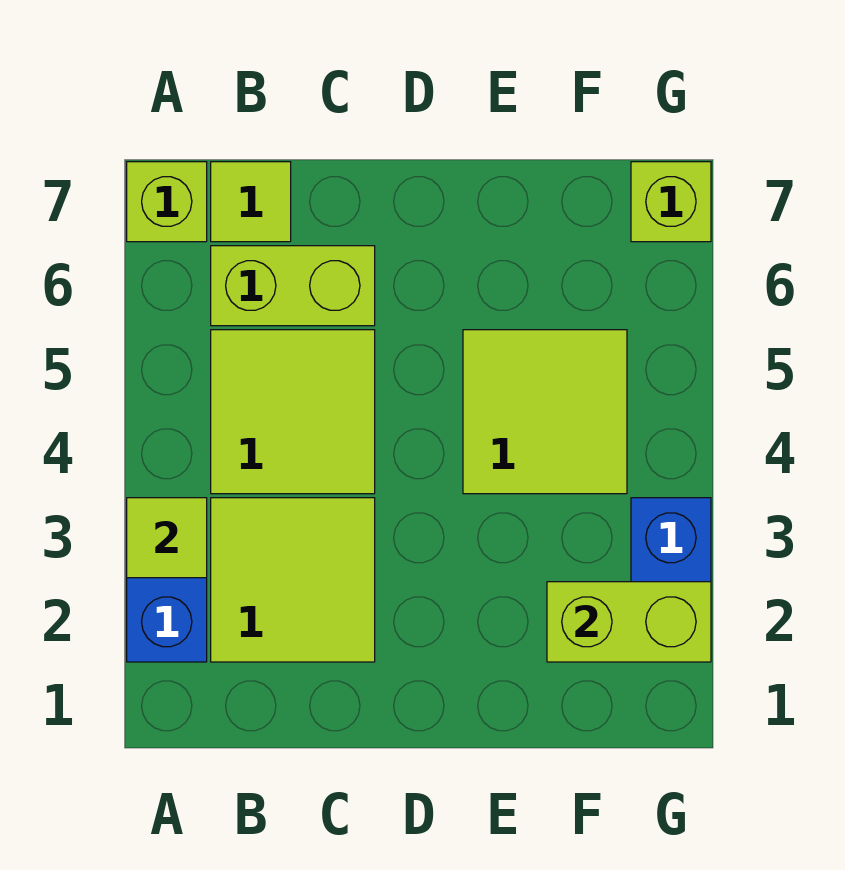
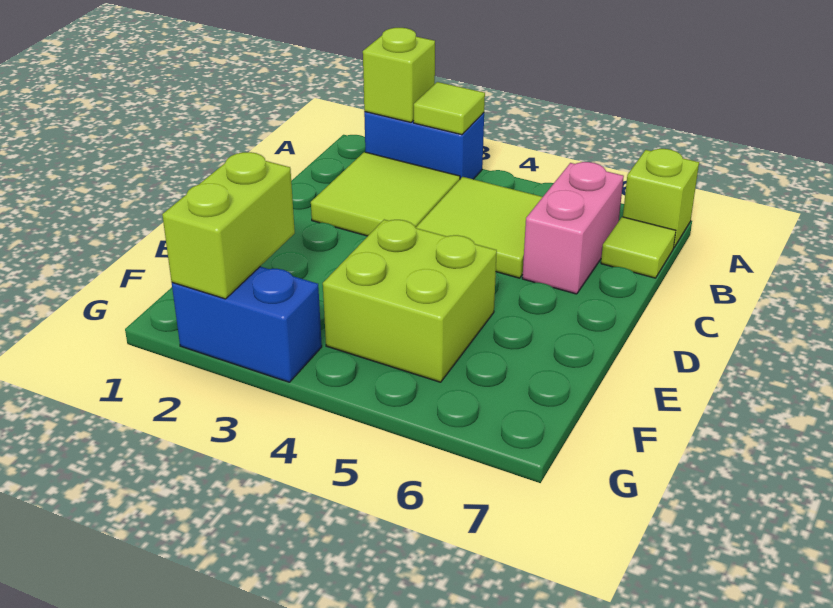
lime brick B6:C6 level 1 -> pink brick B6:C6 level 1
lime tile E4:F5 level 1 -> lime brick E4:F5 level 1
lime brick G7 level 1 -> lime brick A2 level 2

